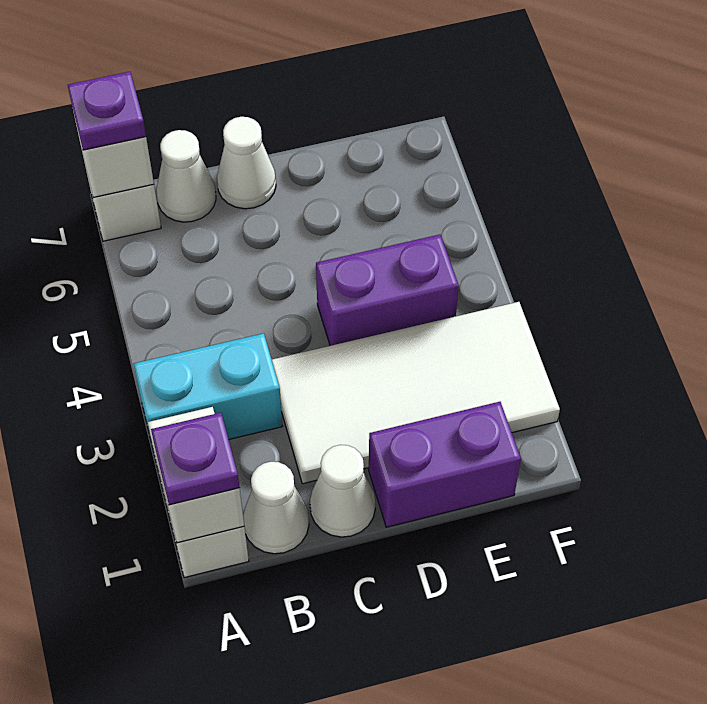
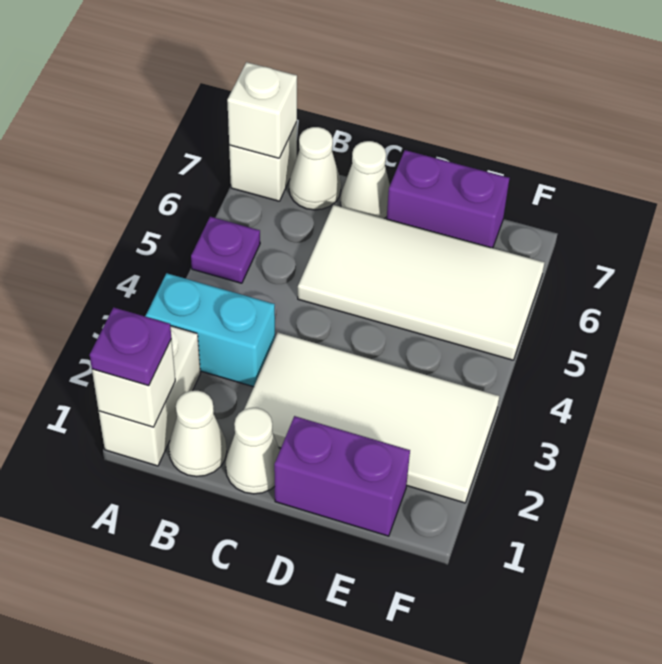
purple plate A7 level 3 -> purple plate A5 level 1
none -> white tile C5:F6 level 1
purple brick D4:E4 level 1 -> purple brick D7:E7 level 1

